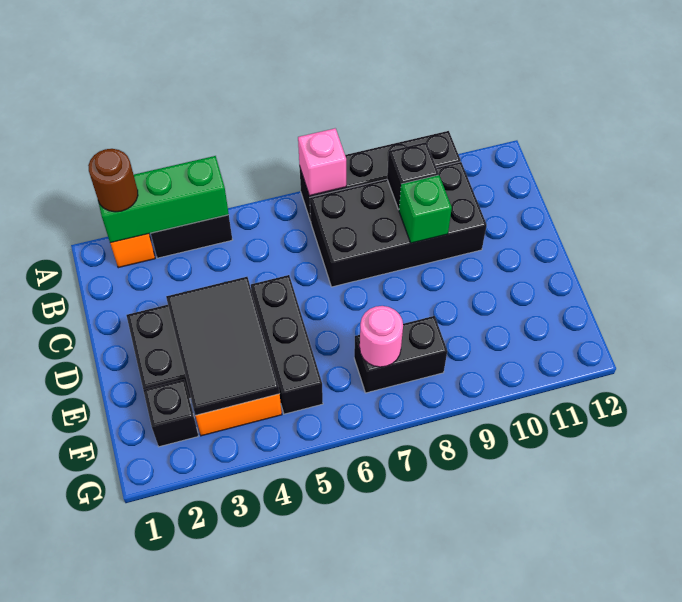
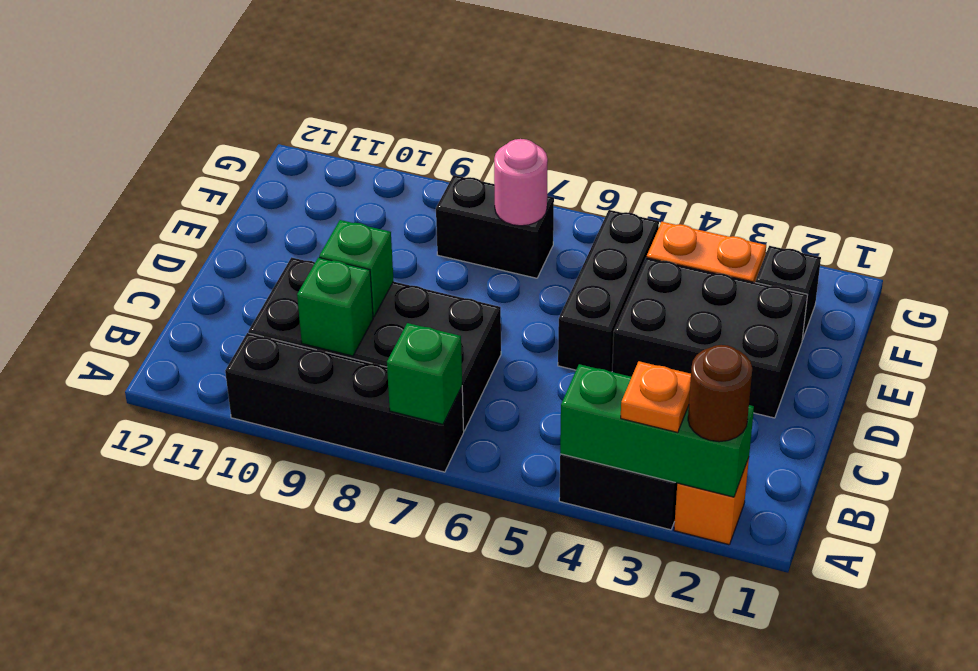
none -> orange plate A3 level 3
pink brick A7 level 2 -> green brick A7 level 2
black brick B9 level 2 -> green brick B9 level 2
black tile D3:F4 level 2 -> none

